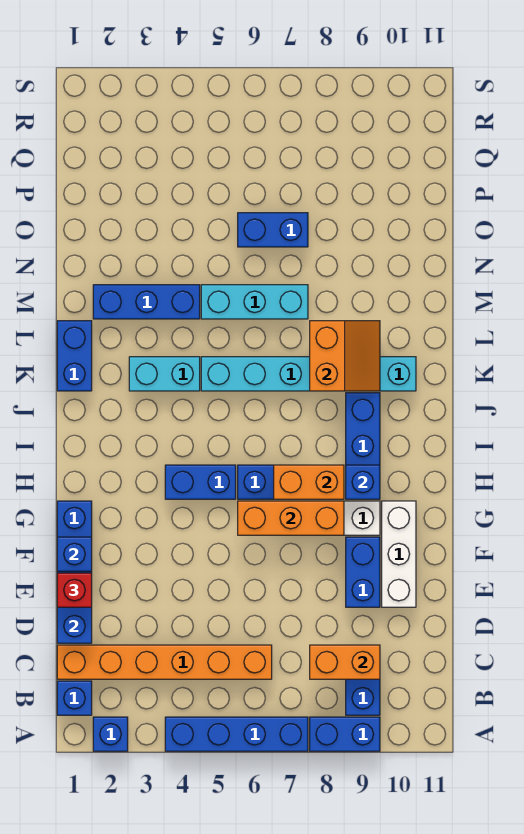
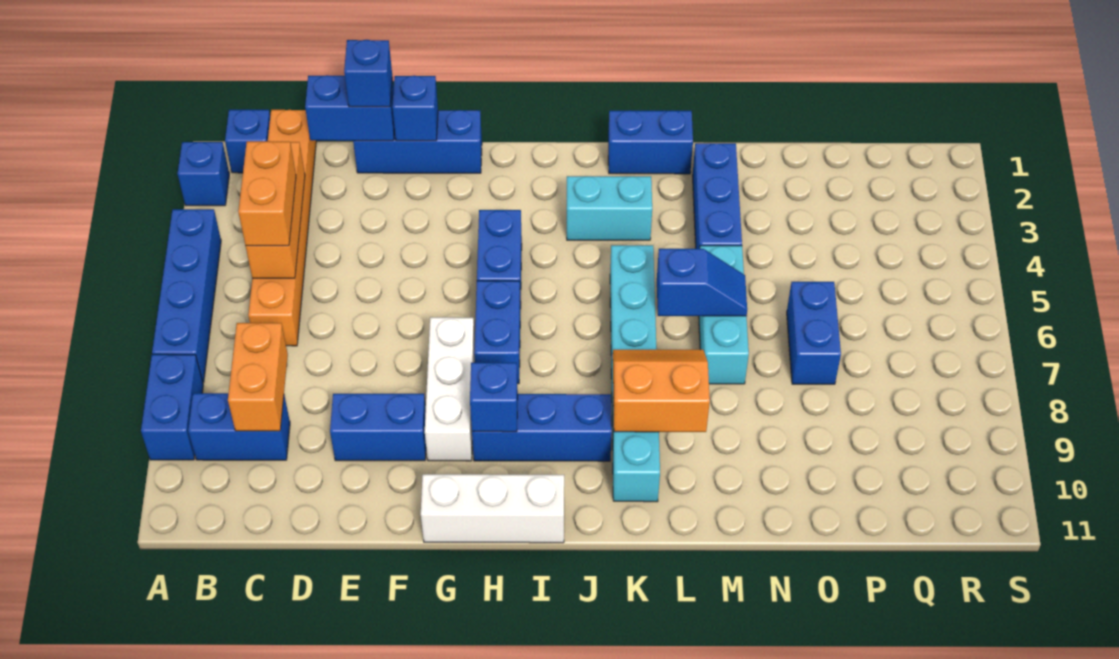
red brick E1 level 3 -> blue brick E1 level 3
white brick E10:G10 level 1 -> white brick G11:I11 level 1
orange brick G6:G8 level 2 -> orange brick C3:C5 level 2
orange brick H7:H8 level 2 -> orange brick C4:C5 level 3
cyan brick K3:K4 level 1 -> cyan brick J3:K3 level 1
orange slope K8:L9 level 2 top 8 -> orange slope K8:L9 level 2 top 9
none -> blue slope L6:M6 level 2 top L

